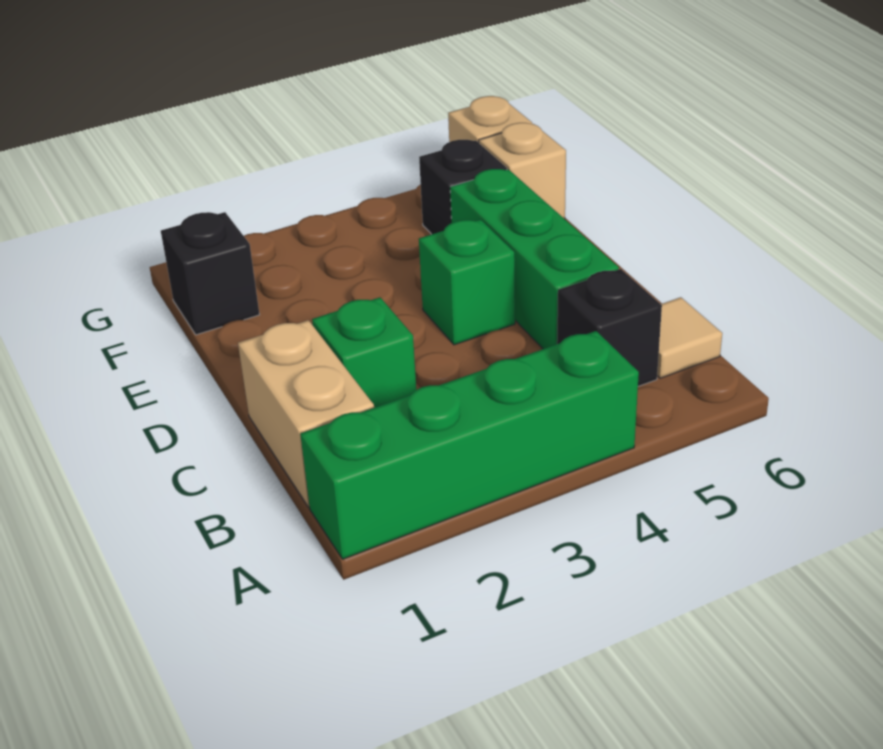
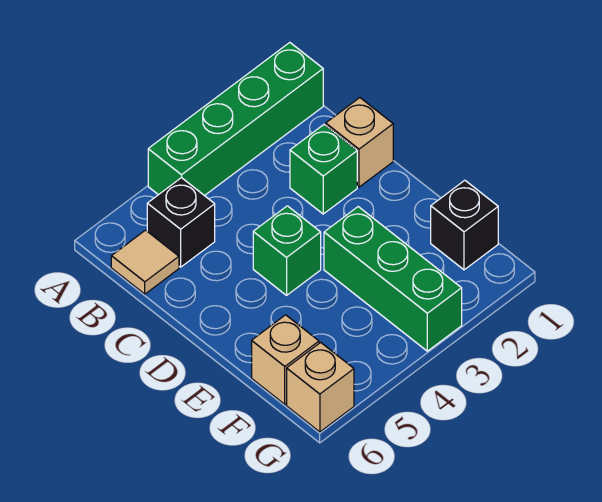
tan brick B1:C1 level 1 -> tan brick C1 level 1
green brick C5:E5 level 1 -> green brick E3:G3 level 1
black brick F5 level 1 -> none

